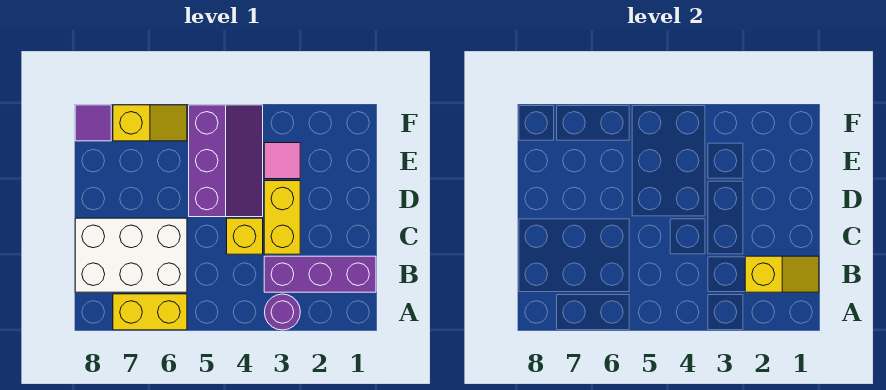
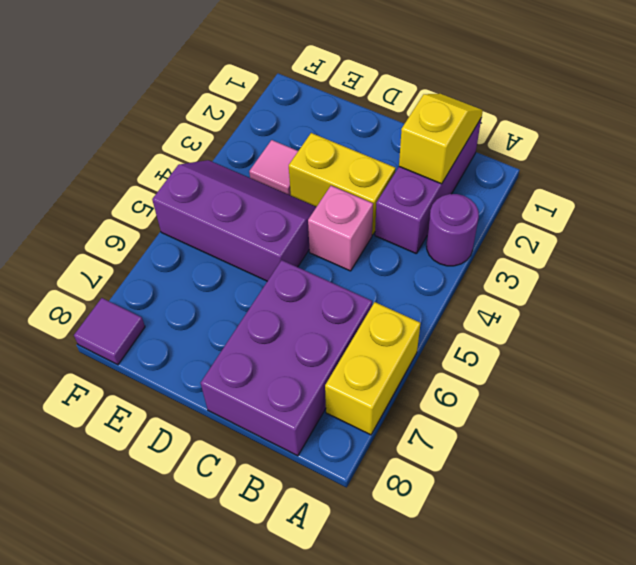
white brick B6:C8 level 1 -> purple brick B6:C8 level 1
yellow brick C4 level 1 -> pink brick C4 level 1
yellow slope F6:F7 level 1 top 7 -> none

